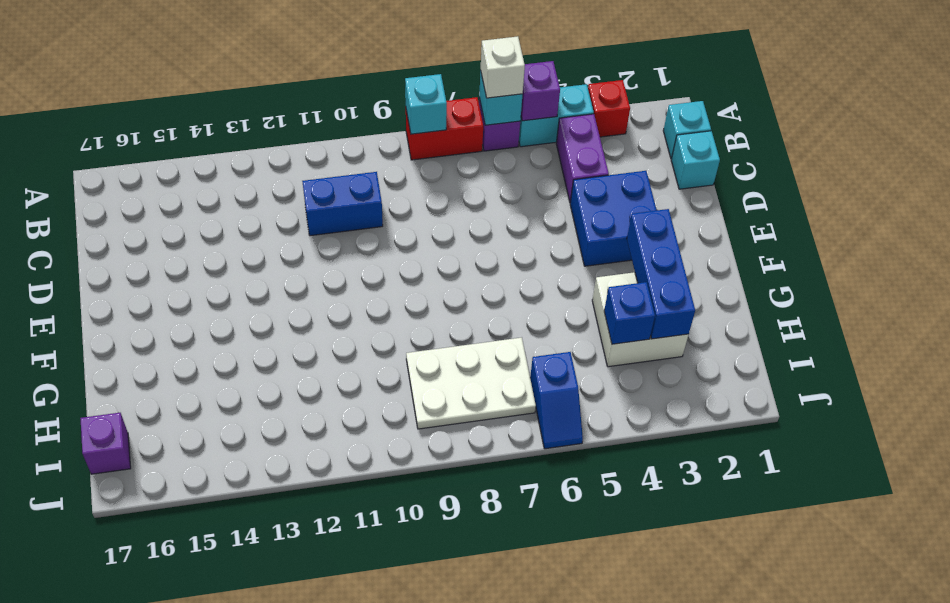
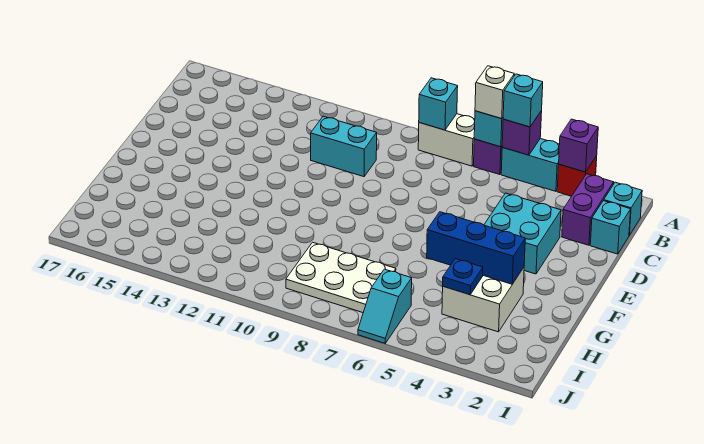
none -> cyan brick A5 level 3
red brick A7:A8 level 1 -> white brick A7:A8 level 1
purple brick B4:C4 level 1 -> purple brick B2:C2 level 1
blue brick C10:C11 level 1 -> cyan brick C10:C11 level 1
blue brick D3:E4 level 1 -> cyan brick D3:E4 level 1
blue brick F3:H3 level 2 -> blue brick G3:G5 level 2
blue brick H4 level 2 -> blue plate H4 level 2
blue slope I6:J6 level 1 top I -> cyan slope I6:J6 level 1 top I
purple brick I17 level 1 -> purple brick A3 level 2

